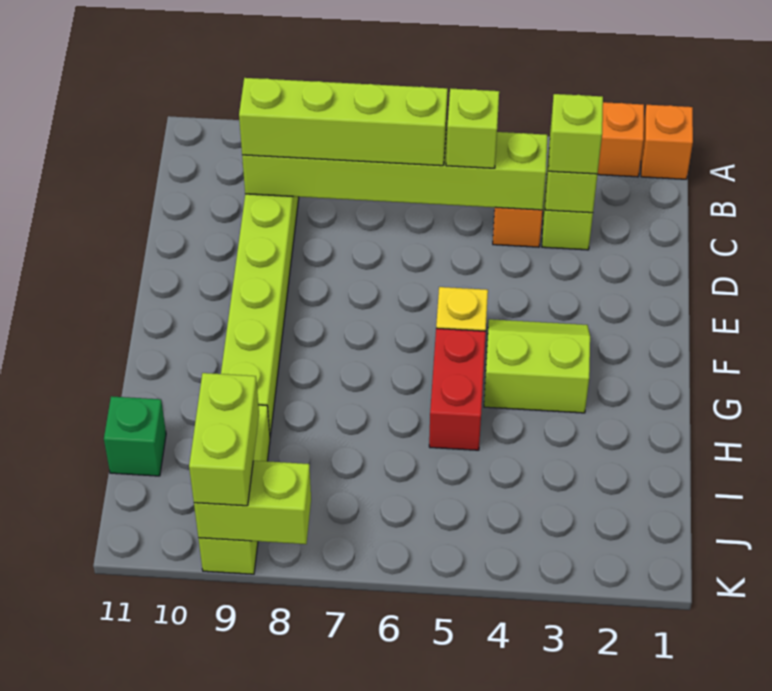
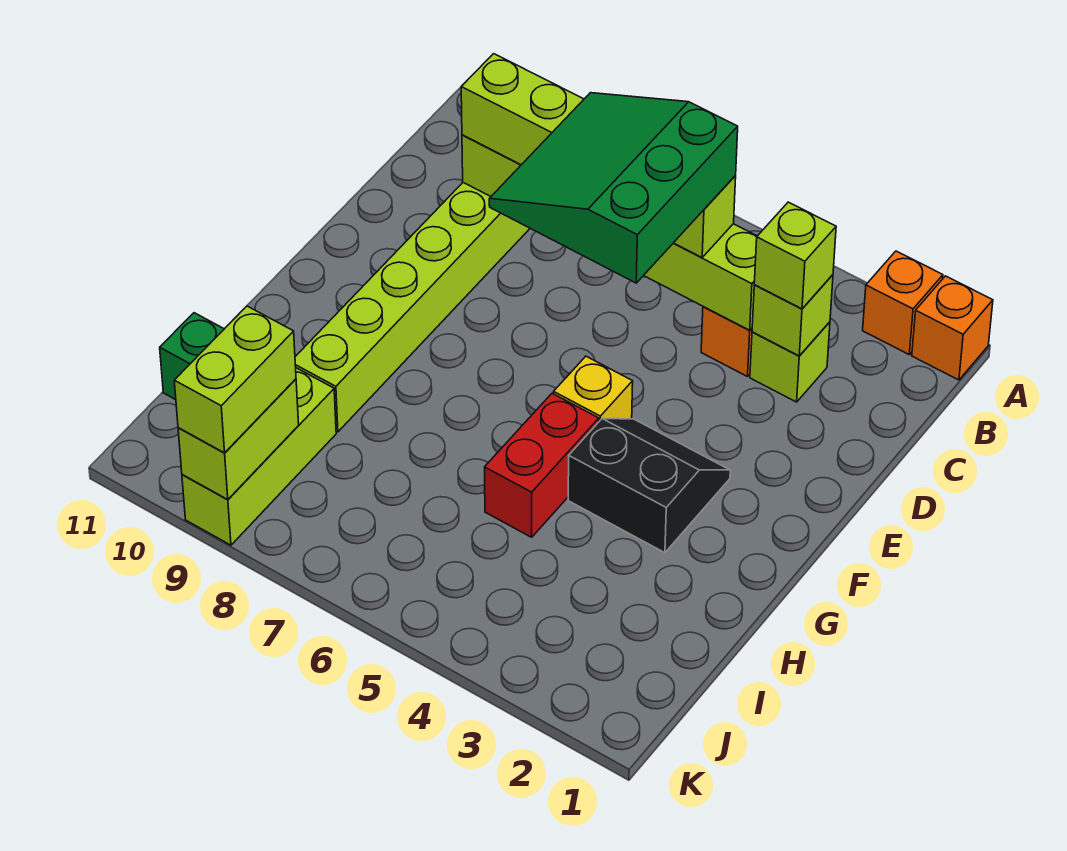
none -> green slope C5:E7 level 4 top 5
lime slope F3:G4 level 1 top G -> black slope F3:G4 level 1 top G
lime brick K8:K9 level 2 -> lime brick J9:K9 level 2

